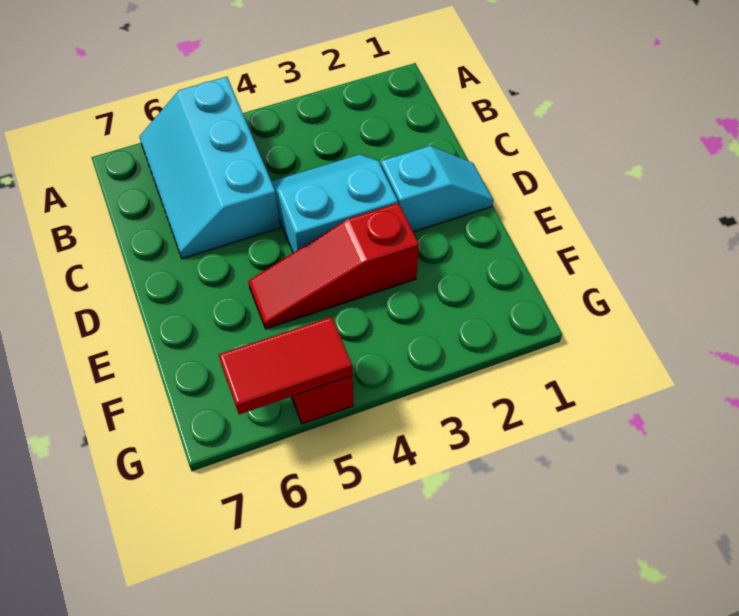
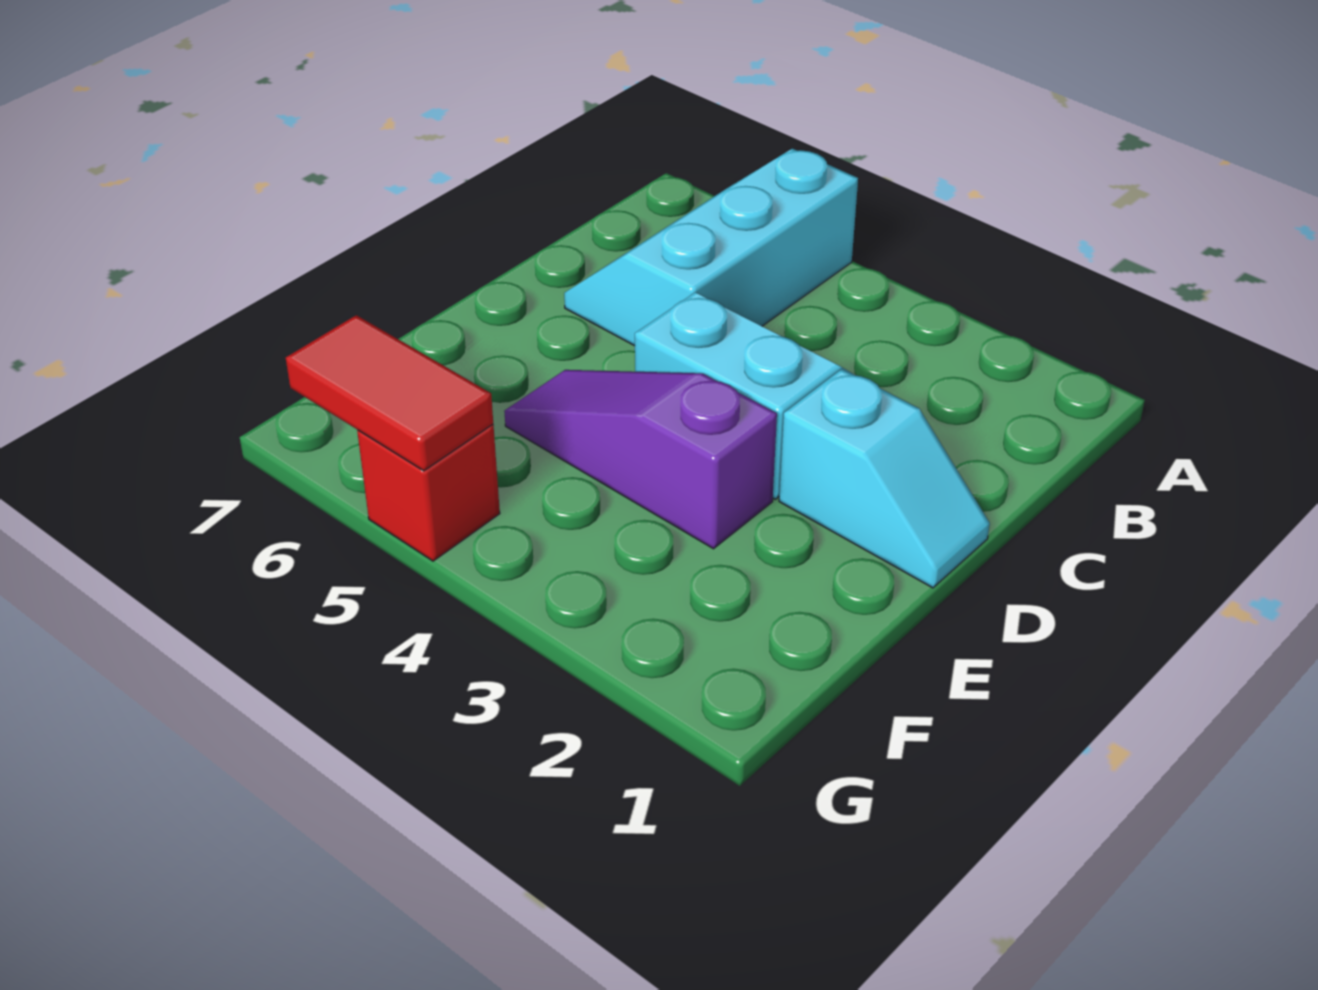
red slope E3:E5 level 1 top 3 -> purple slope E3:E5 level 1 top 3

